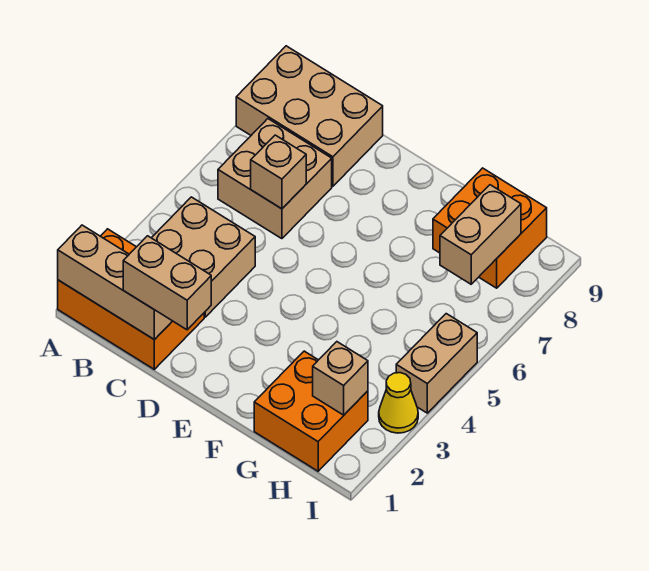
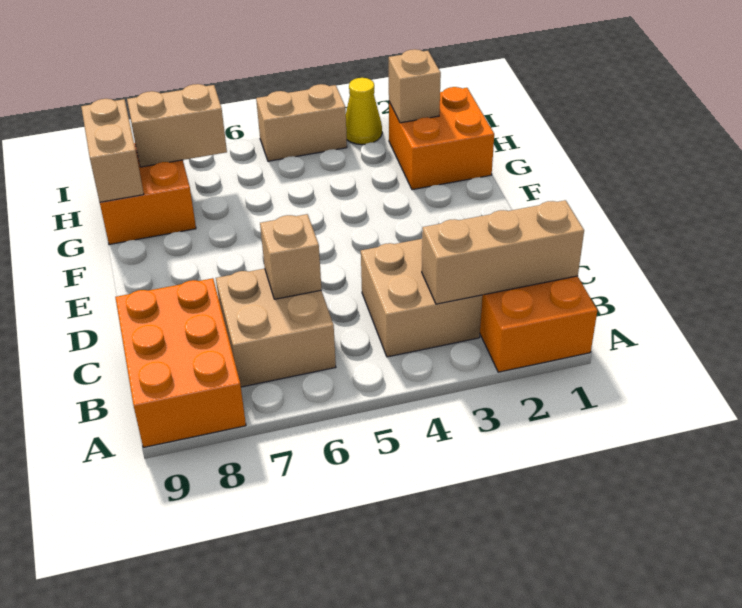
tan brick A1:C1 level 2 -> tan brick B1:B3 level 2
tan brick A8:C9 level 1 -> orange brick A8:C9 level 1
tan brick C1:D1 level 3 -> tan brick G9:H9 level 2

